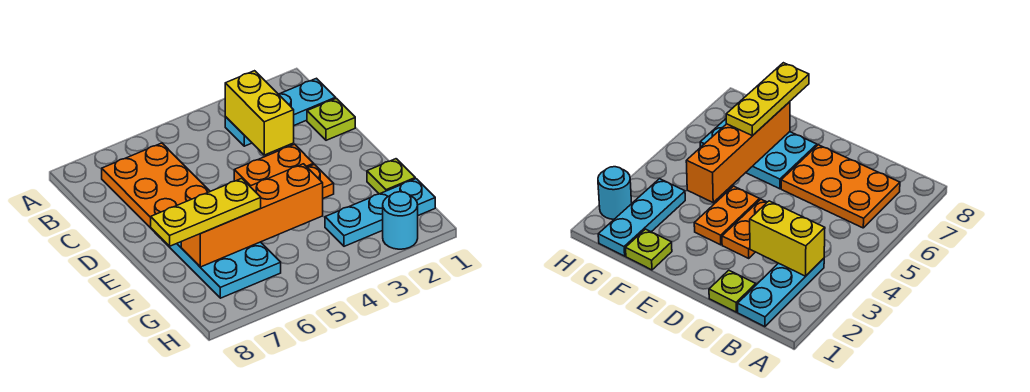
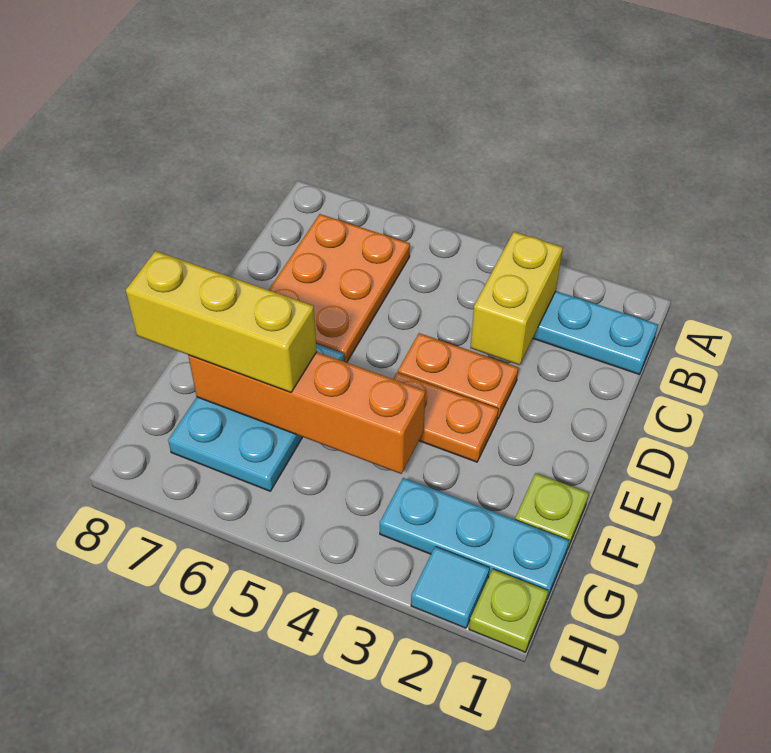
lime plate C1 level 1 -> lime plate H1 level 1
yellow plate F6:F8 level 3 -> yellow brick F6:F8 level 3
cyan round brick H2 level 1 -> cyan tile H2 level 1

